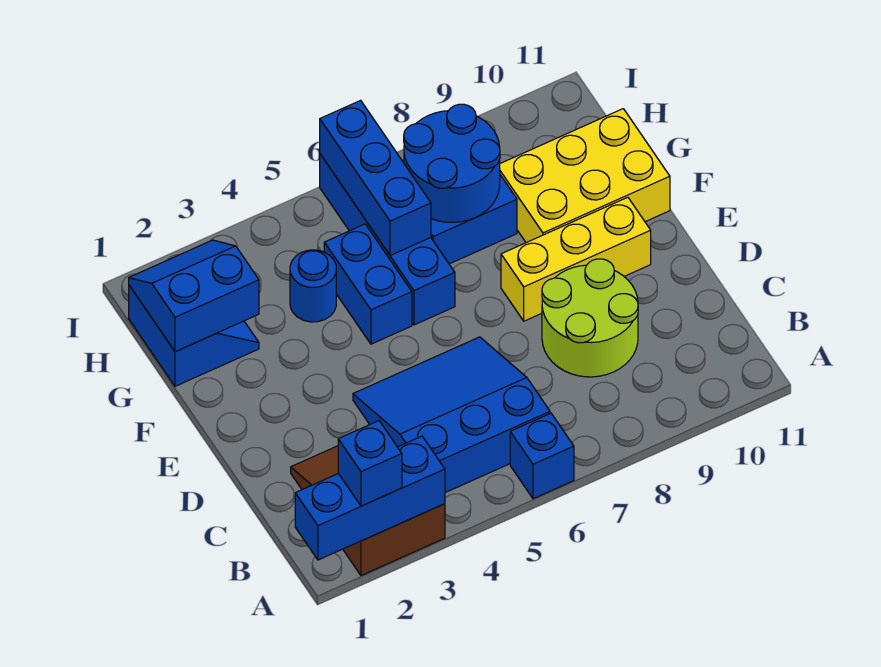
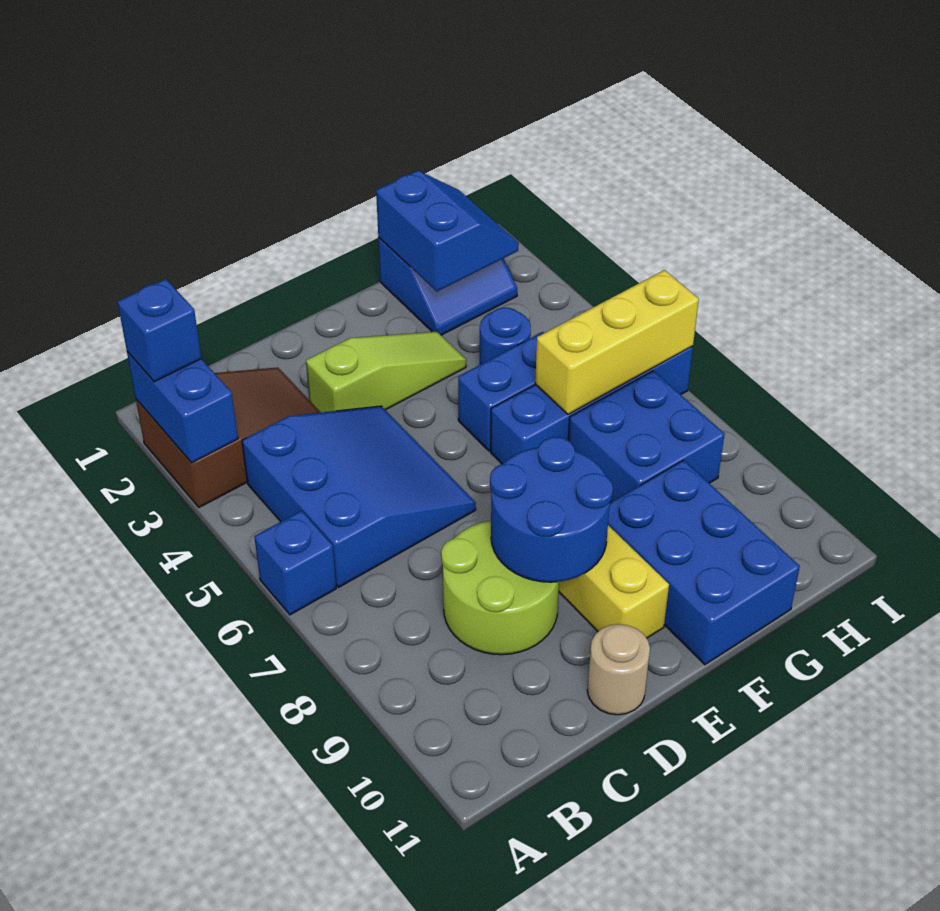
blue brick A1:A3 level 2 -> blue brick A2:A3 level 2
none -> lime slope D3:F3 level 1 top D
none -> tan round brick D11 level 1
yellow brick F9:G11 level 1 -> blue brick F9:G11 level 1
blue brick G6:I6 level 2 -> yellow brick G6:I6 level 2
blue round brick G7:H8 level 2 -> blue round brick D8:E9 level 2

